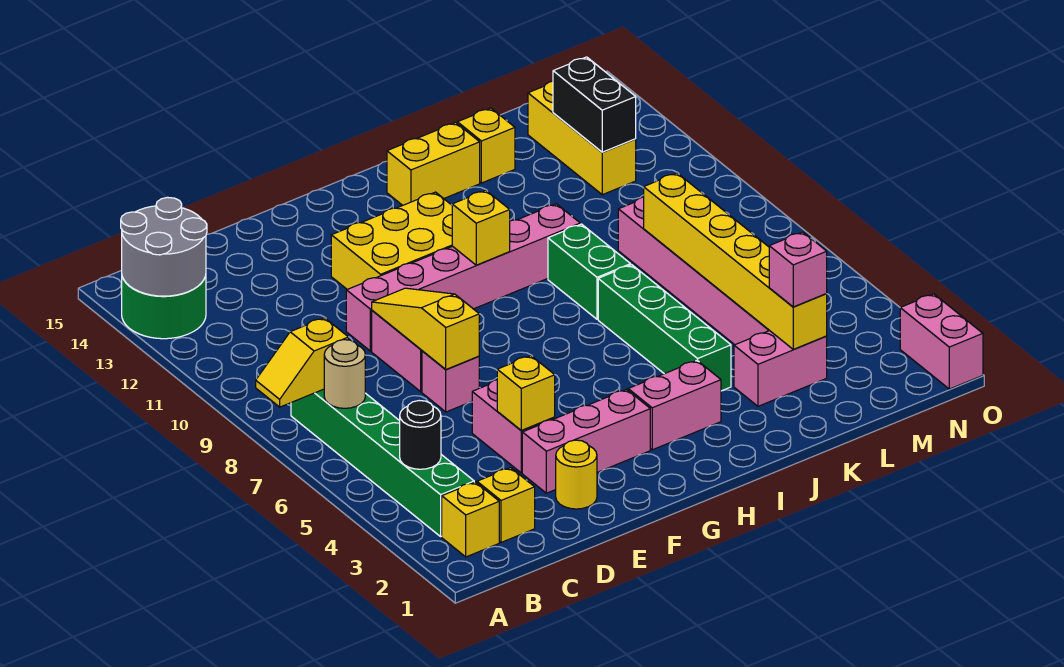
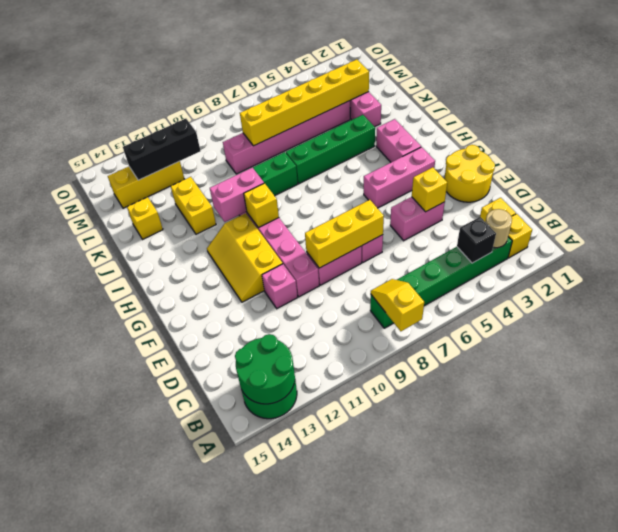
yellow slope A8:B8 level 2 top B -> yellow slope A8:B8 level 2 top A
grey round brick A13:B14 level 2 -> green round brick A13:B14 level 2
black round brick B4 level 2 -> black brick B4 level 2
tan round brick B7 level 2 -> tan round brick B3 level 2
yellow round brick E2 level 1 -> yellow round brick E1:F2 level 1
pink brick E3:G3 level 1 -> pink brick G3:G5 level 1
yellow slope E7:E9 level 2 top 7 -> yellow brick E7:E9 level 2
yellow brick F11:H12 level 1 -> yellow slope F11:H12 level 1 top 11
yellow brick I14:J14 level 1 -> yellow brick J12:K12 level 1
pink brick L3 level 3 -> pink brick E11 level 1
black brick M12:M13 level 2 -> black brick M11:M13 level 2
pink brick O1:O2 level 1 -> pink brick I10:I11 level 2

